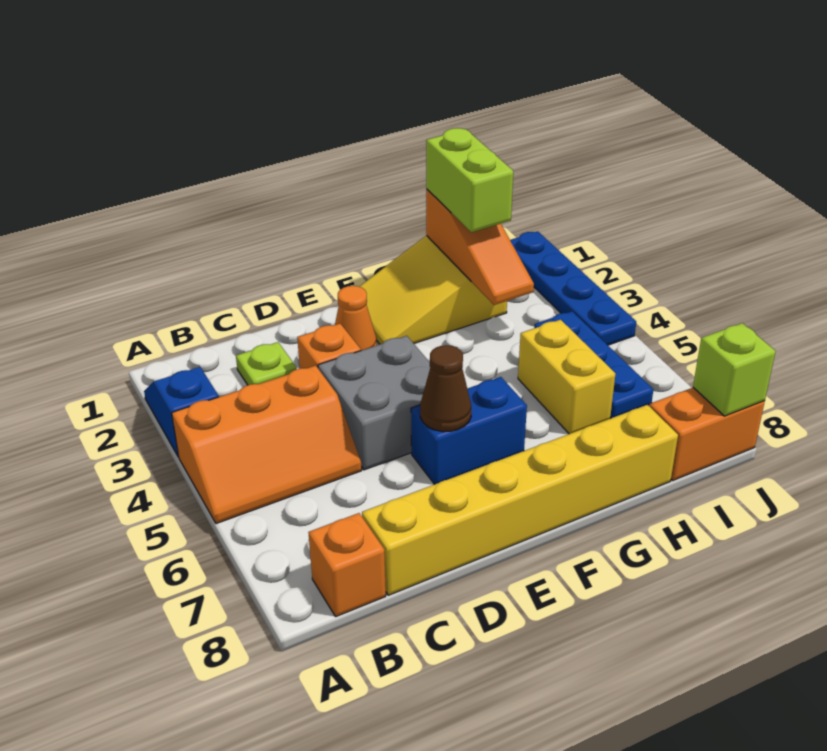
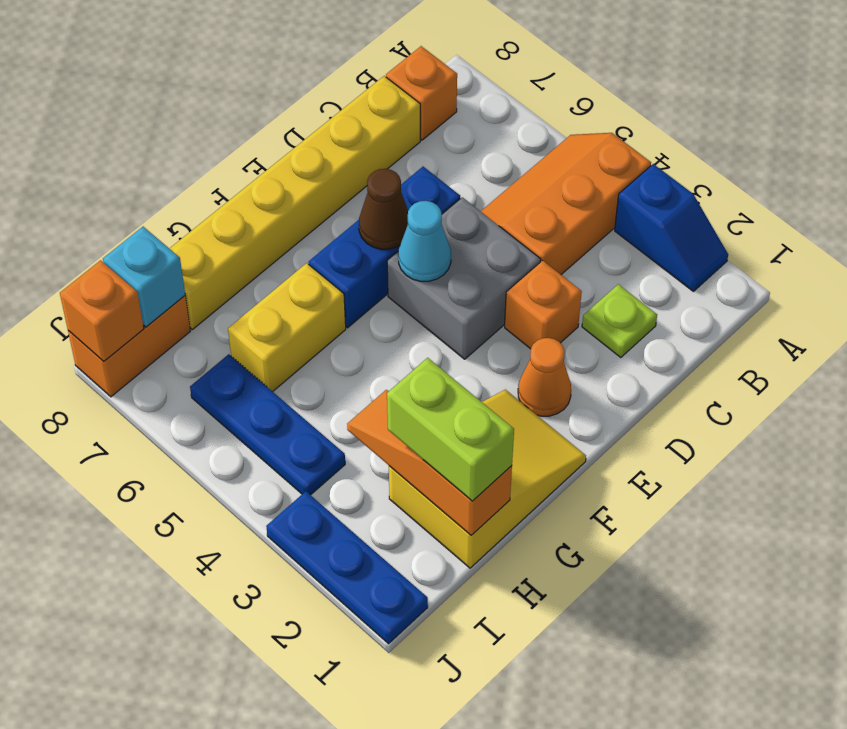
none -> cyan cone E5 level 2
blue brick E6:F6 level 1 -> blue brick D6:F6 level 1
yellow brick H5:H6 level 1 -> yellow brick G6:H6 level 1
none -> cyan brick I8 level 2
blue plate J1:J4 level 1 -> blue plate J1:J3 level 1
lime brick J8 level 2 -> orange brick J8 level 2

